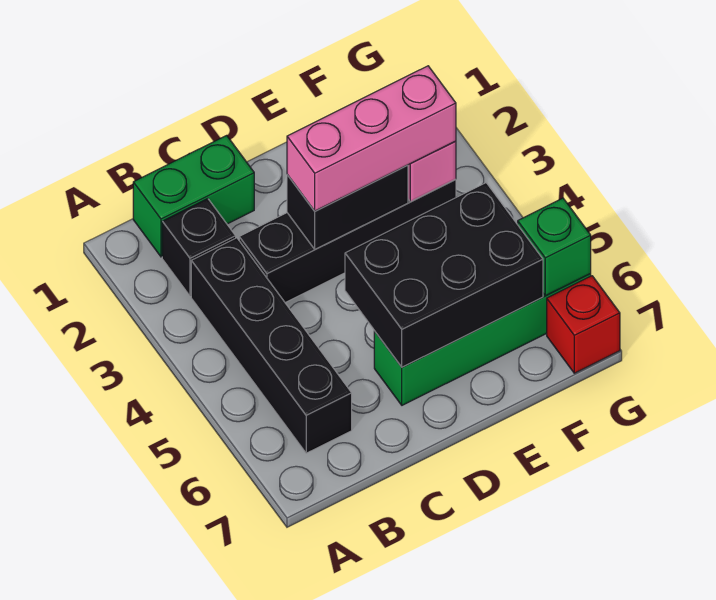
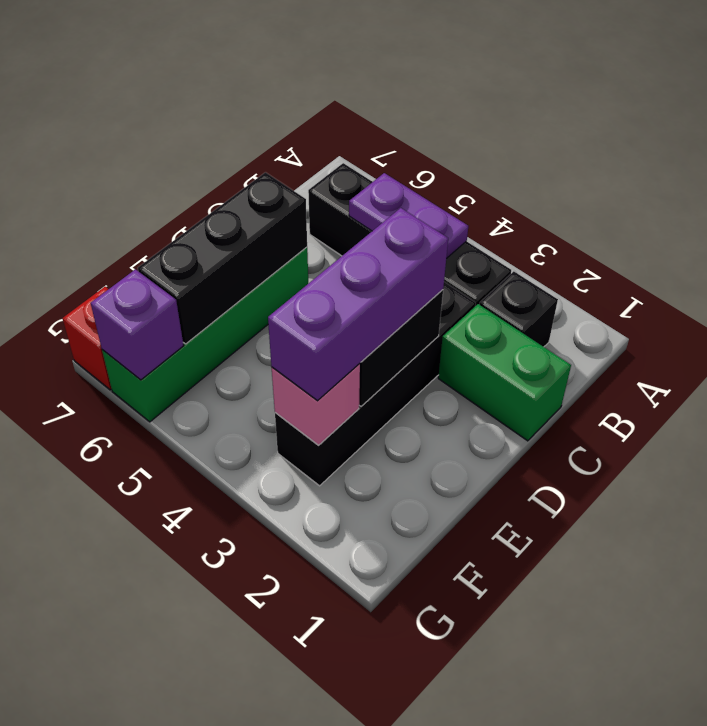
green brick B1:C1 level 1 -> green brick C1:C2 level 1
none -> purple plate B4:B5 level 2
pink brick D3:F3 level 3 -> purple brick D3:F3 level 3
black brick D5:F6 level 2 -> black brick D6:F6 level 2
green brick G6 level 2 -> purple brick G6 level 2

